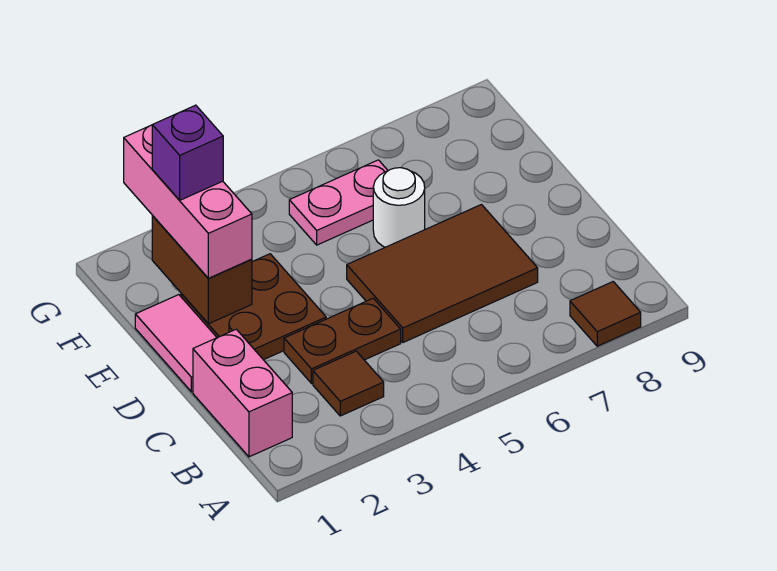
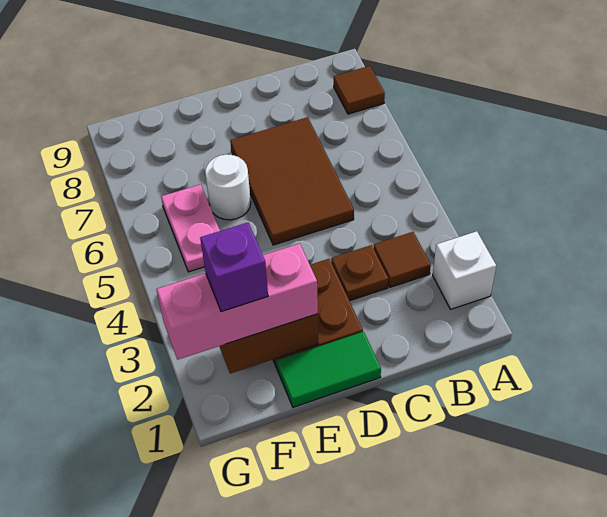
none -> white brick A2 level 1
pink brick B1:C1 level 1 -> none
brown plate C3:C4 level 1 -> brown plate C3 level 1
pink tile D1:E1 level 1 -> green tile D1:E1 level 1

